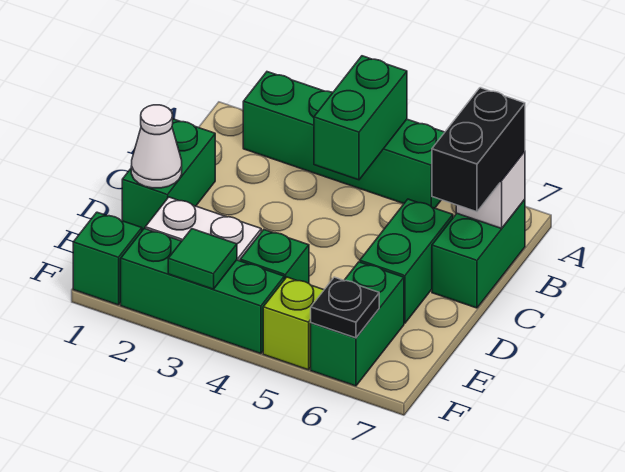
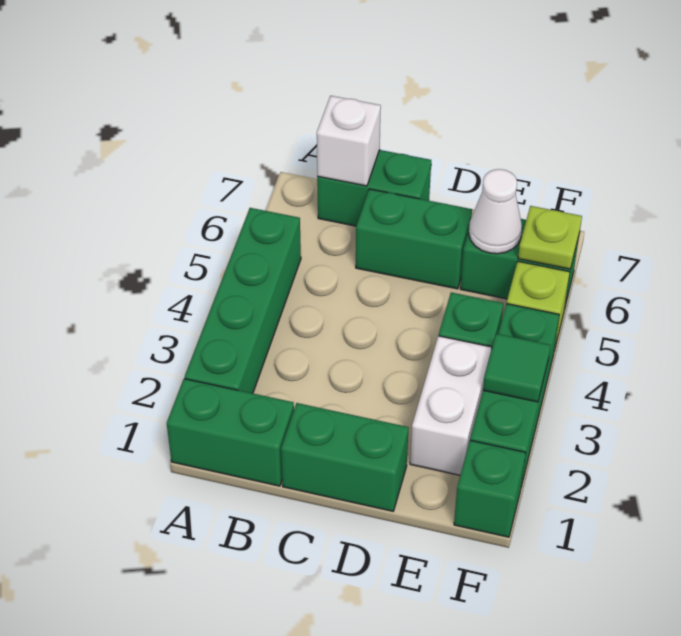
green brick A4:B4 level 2 -> green brick A1:B1 level 1
black brick B7:C7 level 3 -> none
white cone D1 level 2 -> white cone E6 level 2
black plate F6 level 2 -> lime plate F6 level 2

